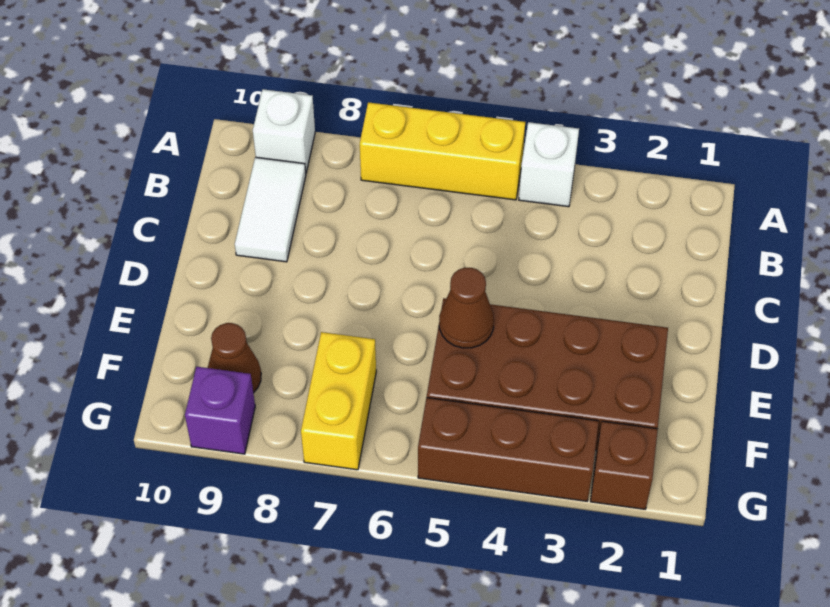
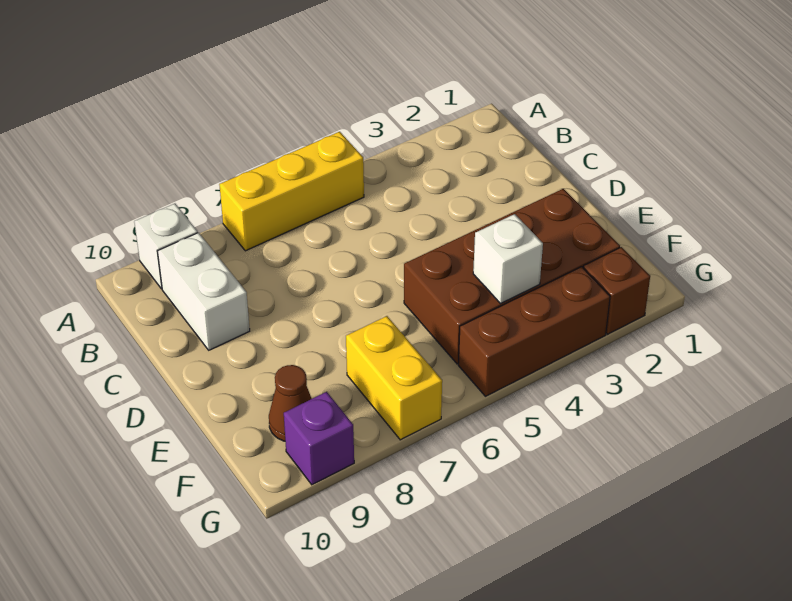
white brick A4 level 1 -> white brick F4 level 2
white tile B9:C9 level 1 -> white brick B9:C9 level 1
brown cone E5 level 2 -> none

